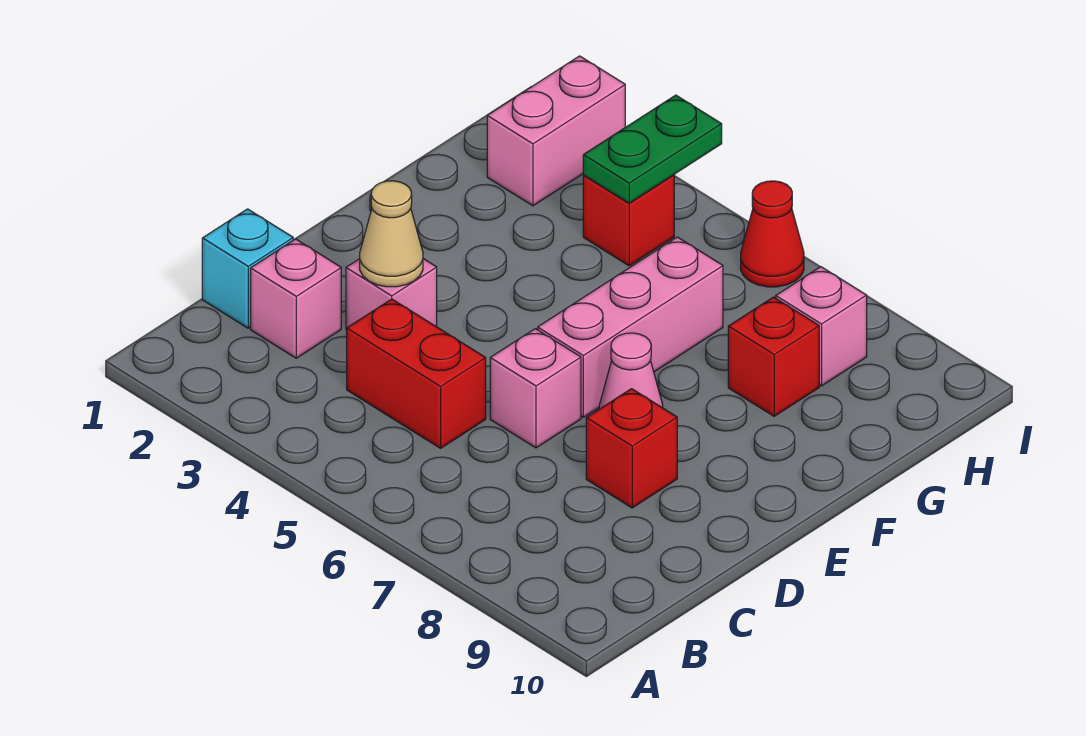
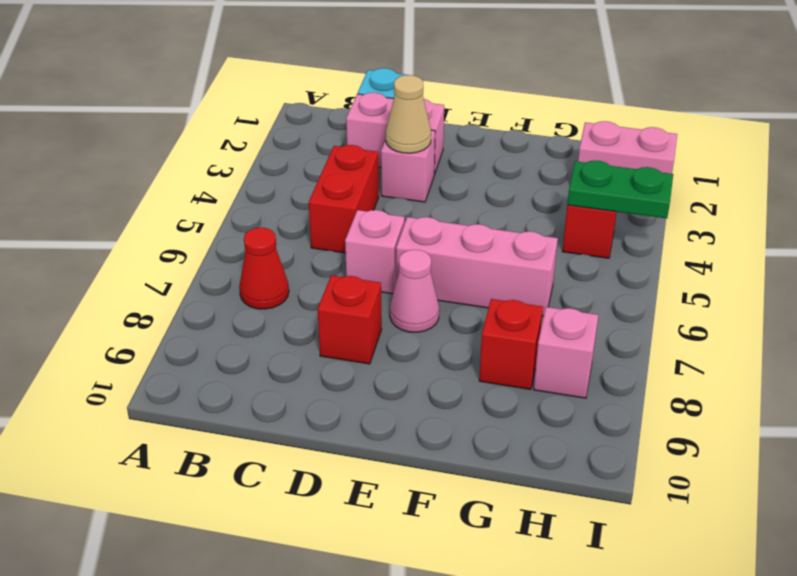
pink brick C2 level 1 -> pink brick C2:D2 level 1
red cone I6 level 1 -> red cone B7 level 1

